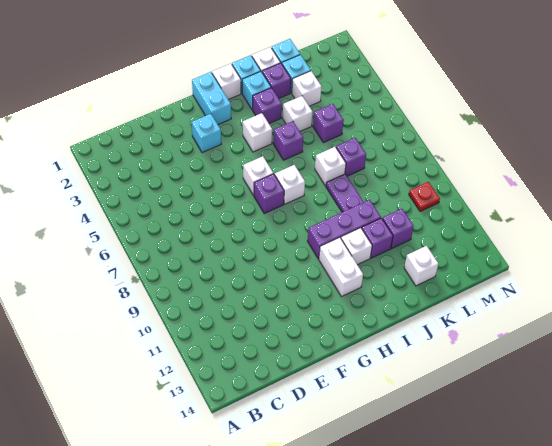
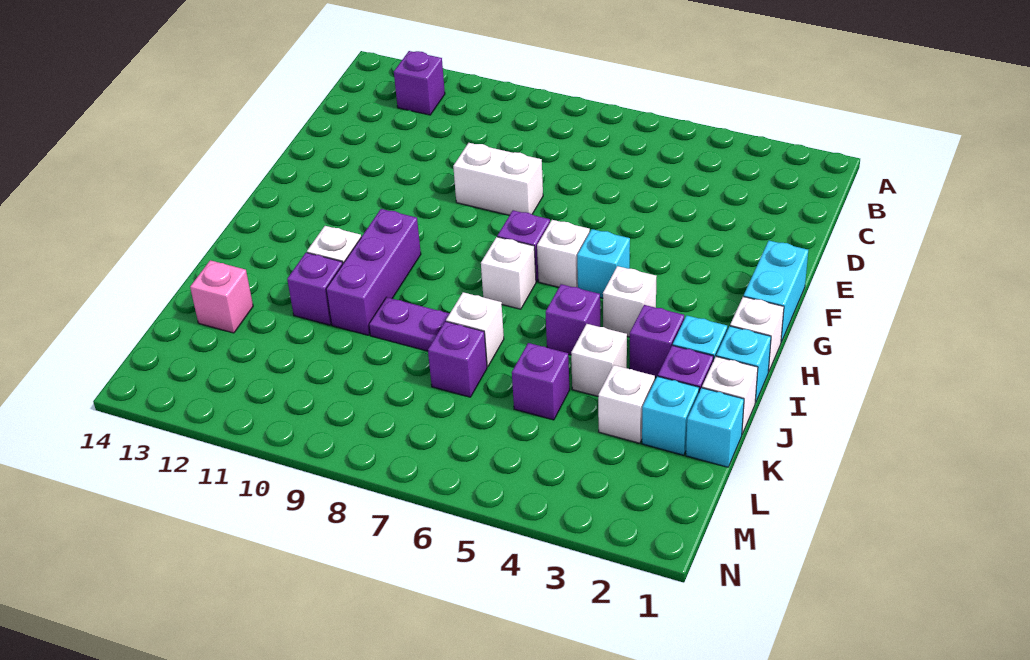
cyan brick F3 level 1 -> cyan brick G5 level 1
cyan brick G1:G2 level 1 -> cyan brick F1:G1 level 1
white brick H11:H12 level 1 -> white brick E8:E9 level 1
purple brick K11 level 1 -> purple brick B12 level 1
white brick K13 level 1 -> pink brick K13 level 1
red plate M10 level 1 -> none

